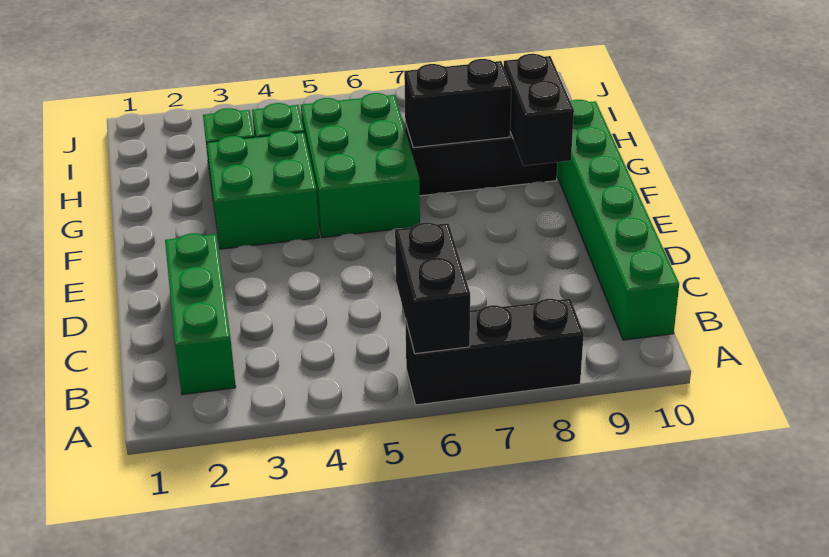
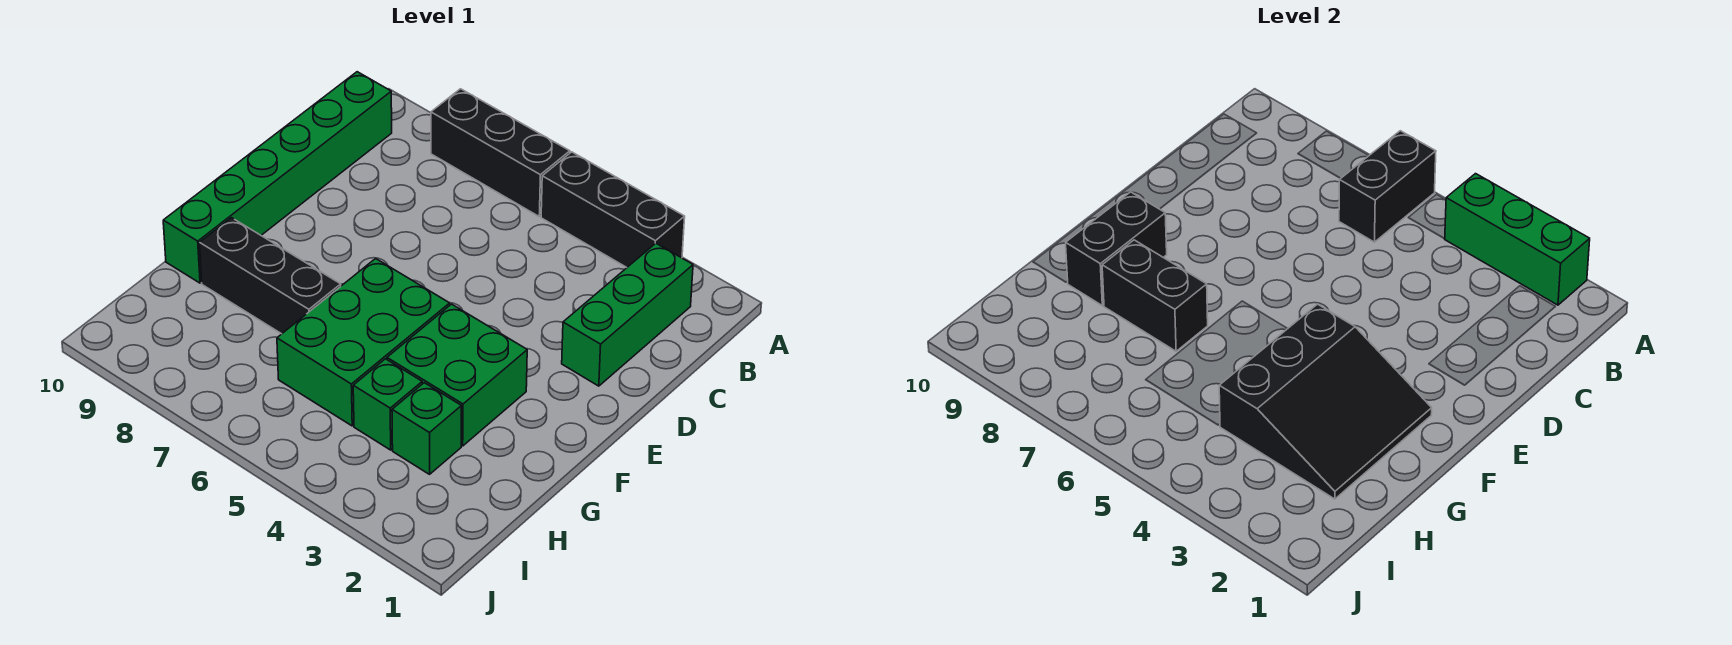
none -> green brick A2:A4 level 2
none -> black brick A3:A5 level 1
none -> black slope F2:H4 level 2 top 4

